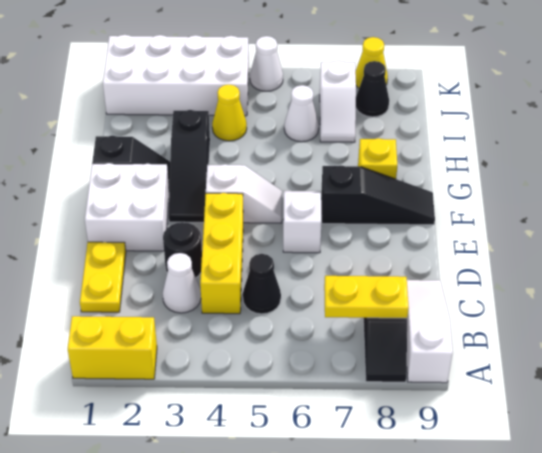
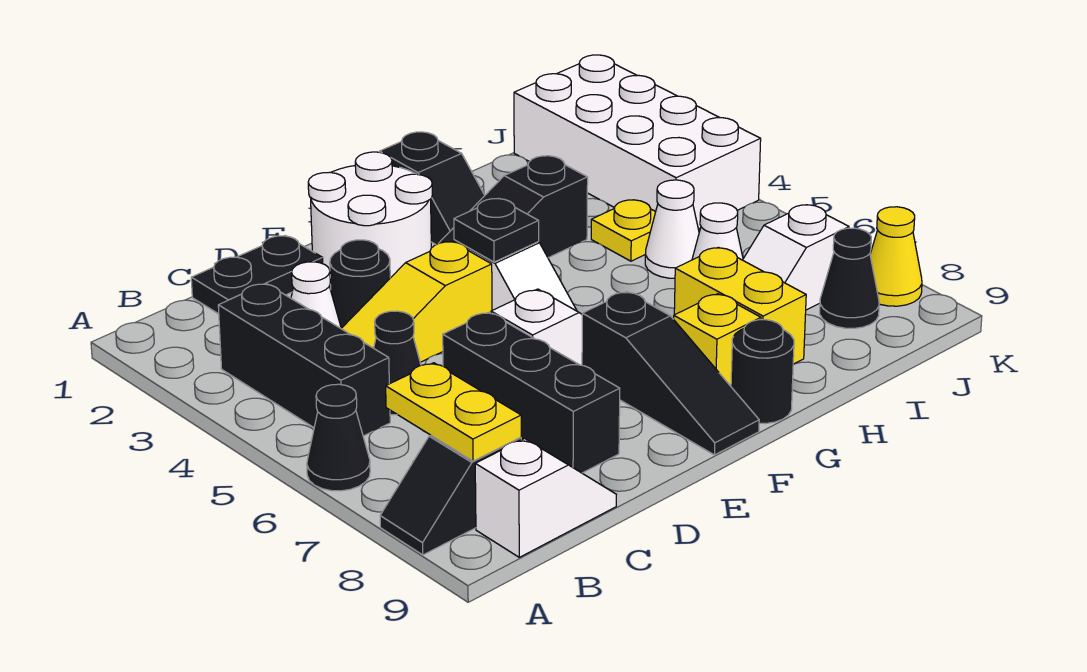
yellow brick A1:A2 level 1 -> yellow brick H7:H8 level 1
none -> black cone A6 level 1
white slope A9:C9 level 1 top A -> white slope B9:C9 level 1 top B
none -> black brick B3:B5 level 1
yellow plate C1:D1 level 1 -> black plate C1:D1 level 1
yellow brick C4:E4 level 1 -> yellow slope C4:E4 level 1 top E
none -> black brick D6:D8 level 1
white brick E1:F2 level 1 -> white round brick E1:F2 level 1
none -> black plate F4 level 2
none -> black round brick G9 level 1
yellow cone I4 level 1 -> yellow plate I4 level 1
white cone K5 level 1 -> white cone I5 level 1

